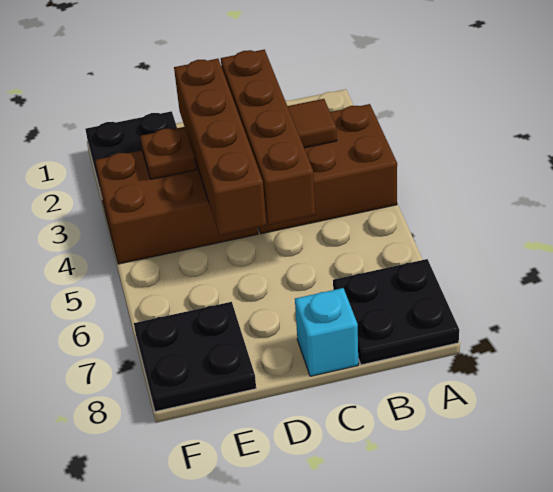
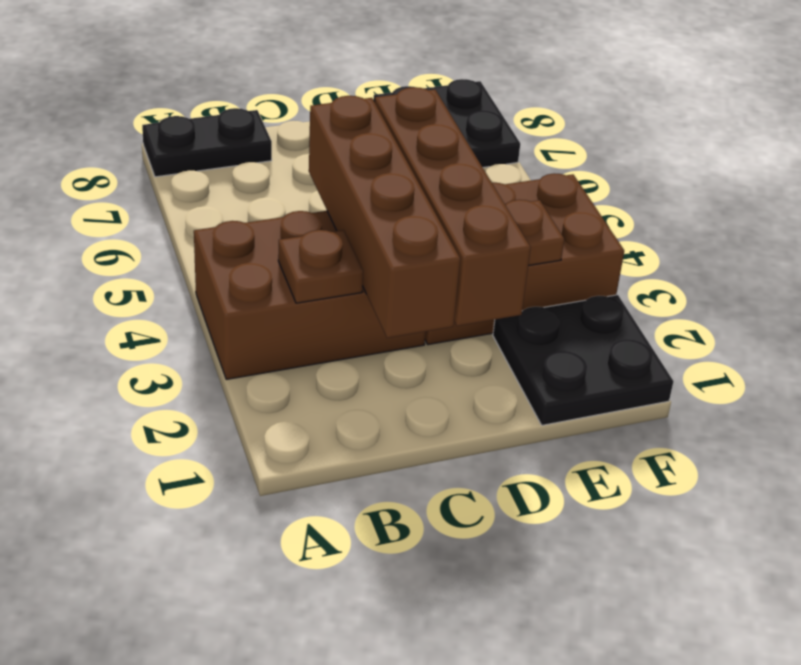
black plate A7:B8 level 1 -> black plate A8:B8 level 1
brown tile B3 level 2 -> brown plate B3 level 2
cyan brick C8 level 1 -> none

